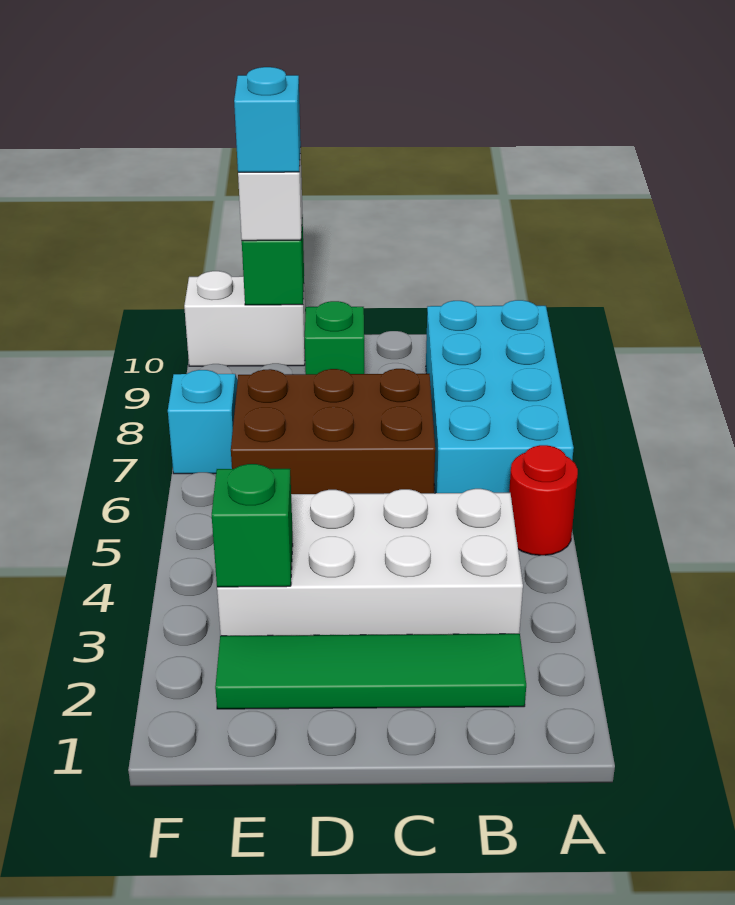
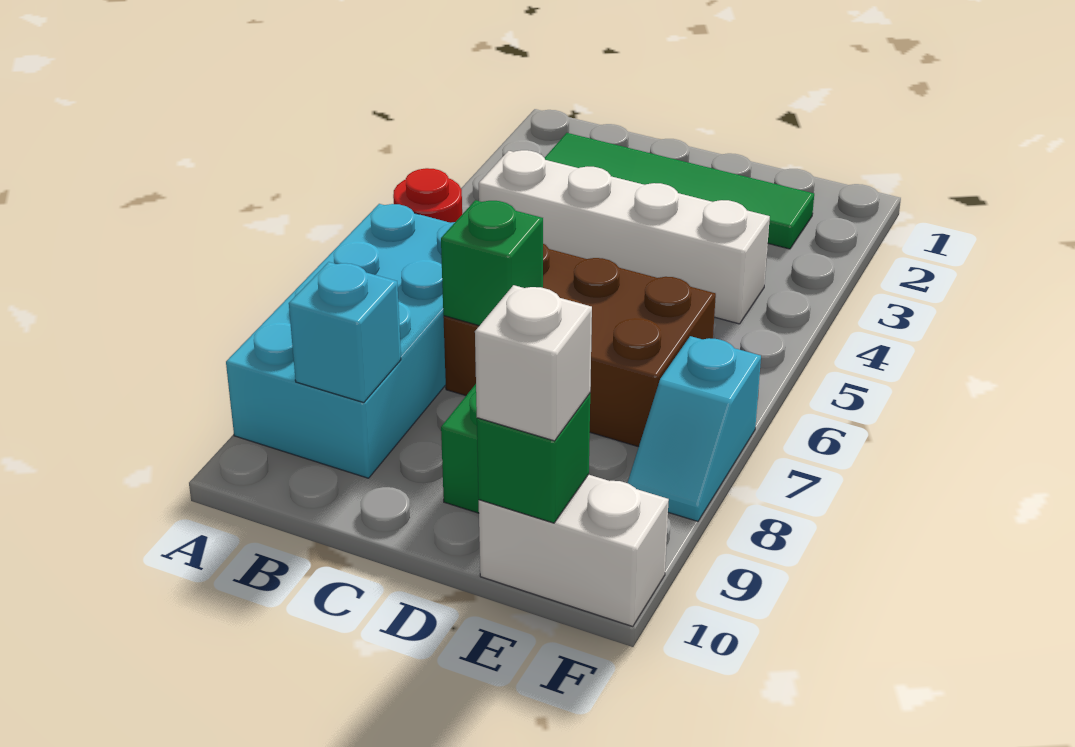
white brick B3:E4 level 1 -> white brick B4:E4 level 1
green brick E3 level 2 -> green brick C7 level 2
cyan brick E10 level 4 -> cyan brick B9 level 2

